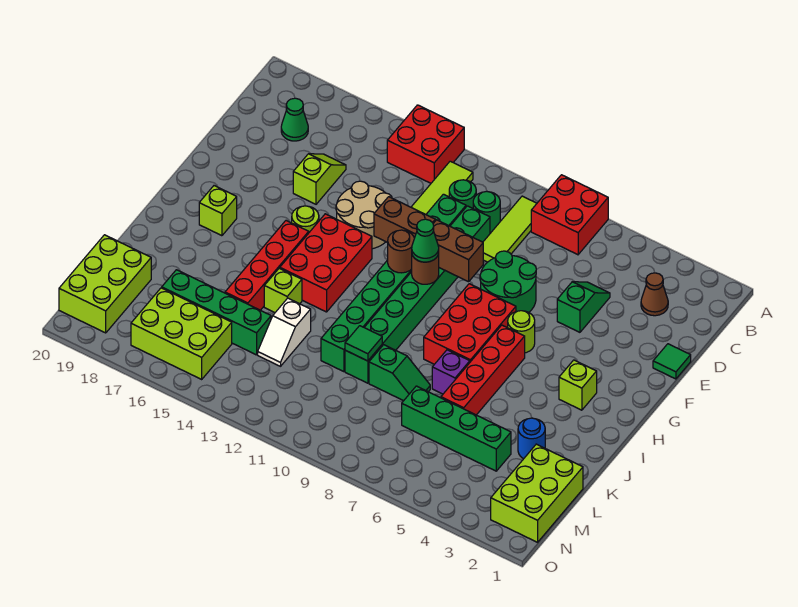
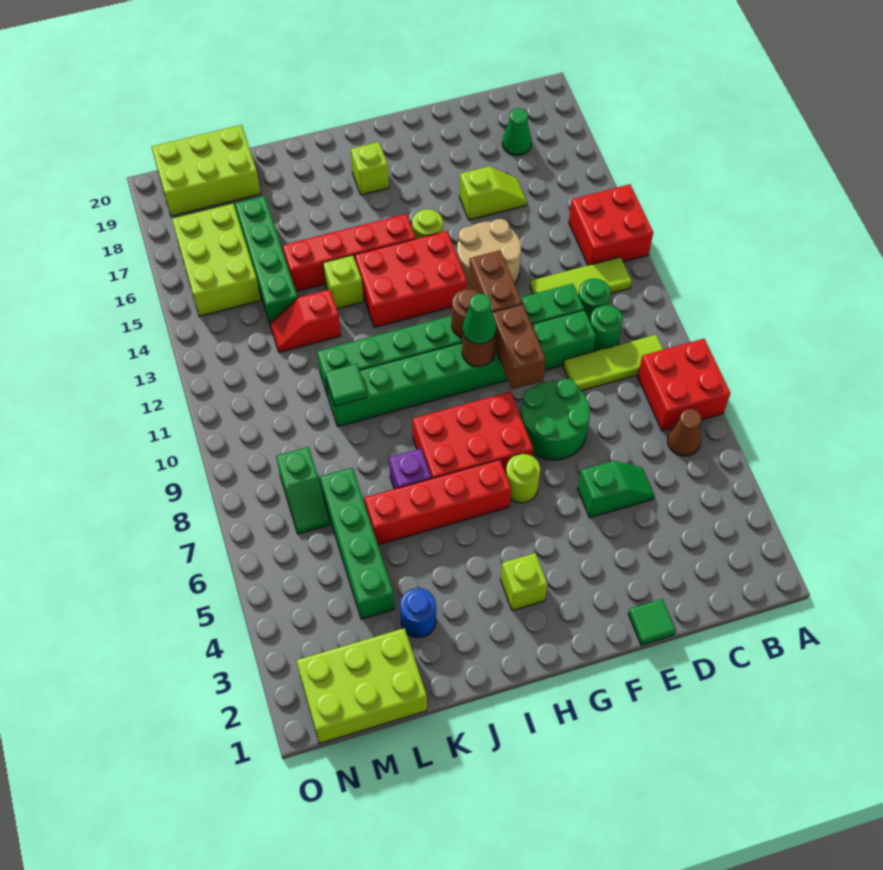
brown cone C3 level 1 -> brown cone B6 level 1
green slope K8:K9 level 1 top 9 -> green slope M7:M8 level 1 top 8
white slope K13:L13 level 1 top K -> red slope K13:L13 level 1 top K

